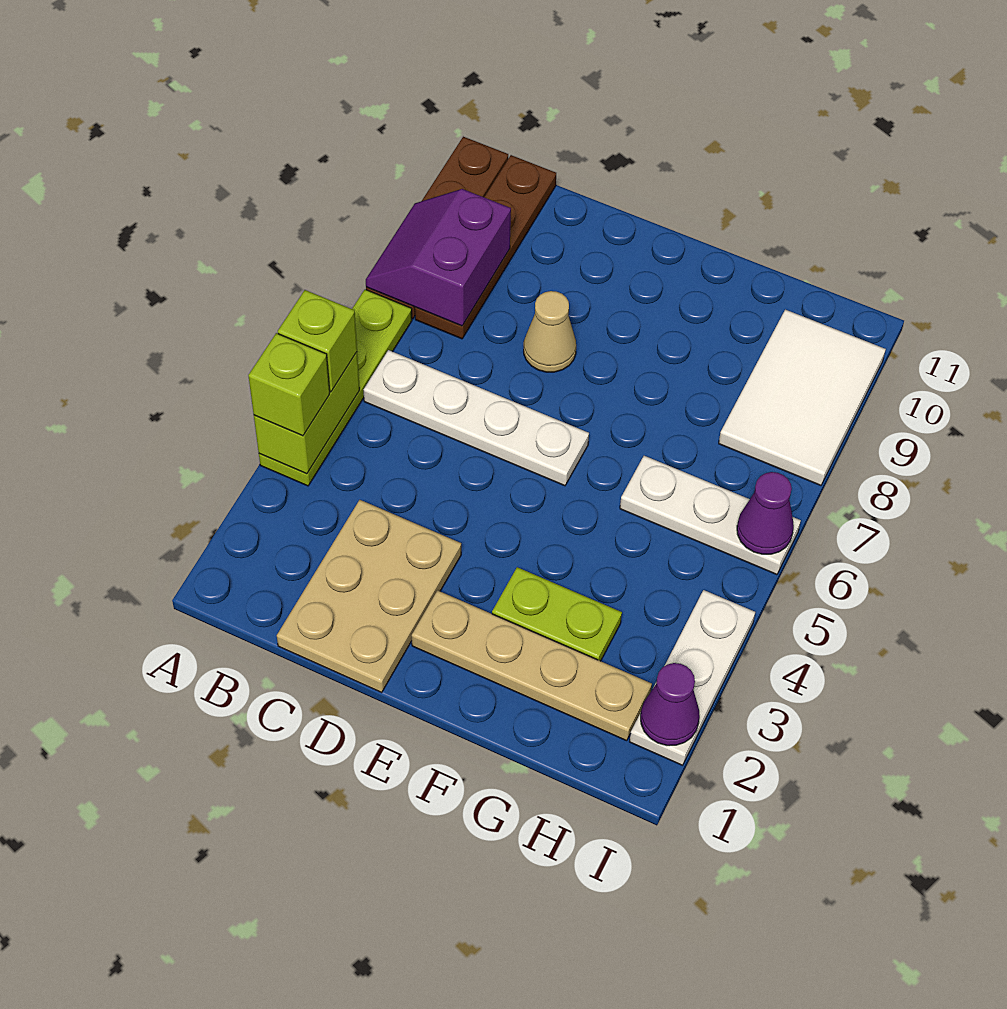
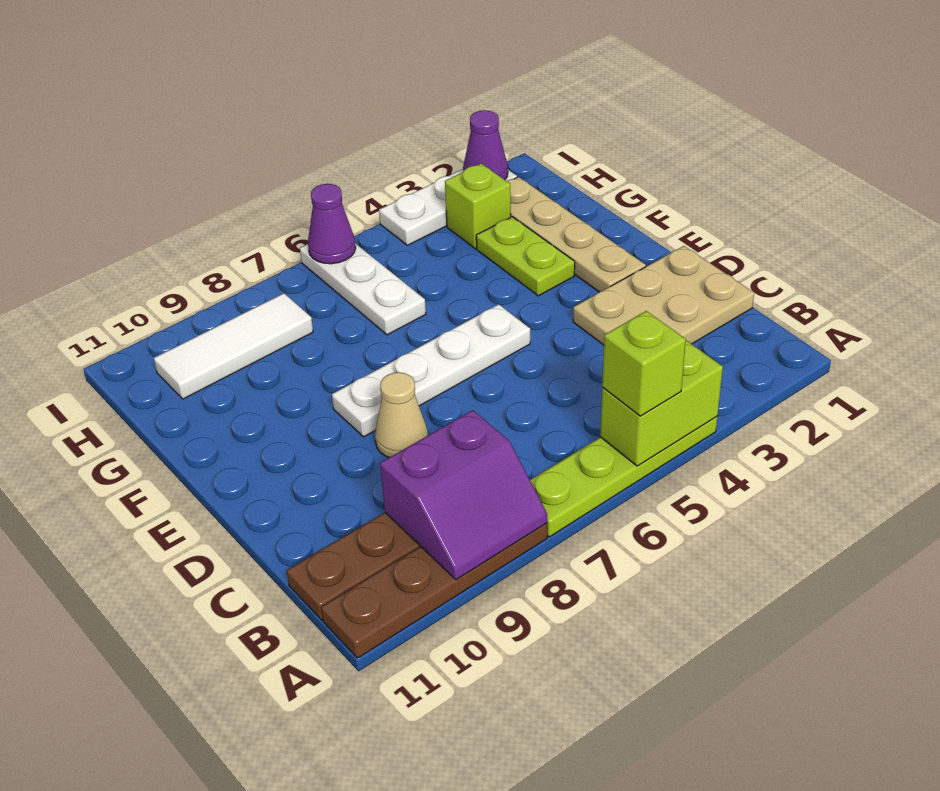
lime brick A4 level 3 -> lime brick H3 level 1
white plate B6:E6 level 1 -> white plate E5:E8 level 1
white tile H8:I10 level 1 -> white tile H8:H10 level 1

